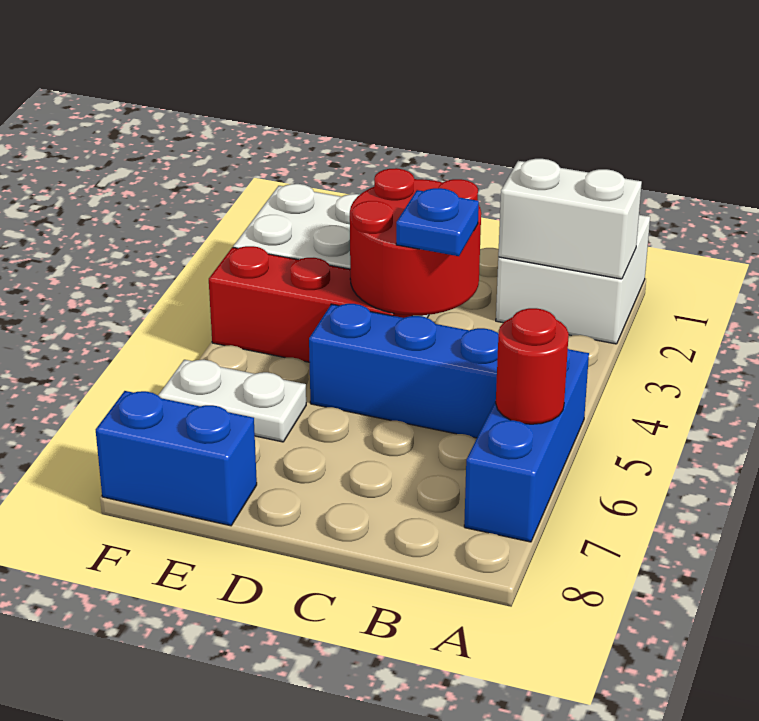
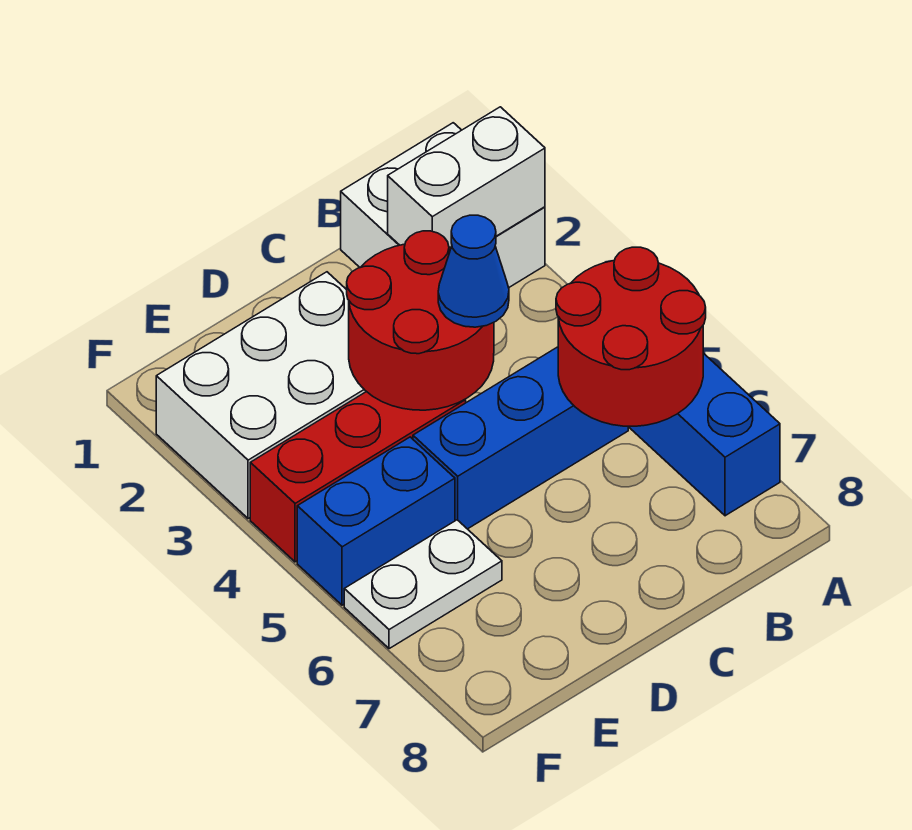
red round brick A6 level 2 -> red round brick A5:B6 level 2
blue plate C4 level 3 -> blue cone C4 level 3
blue brick E8:F8 level 1 -> blue brick E5:F5 level 1

